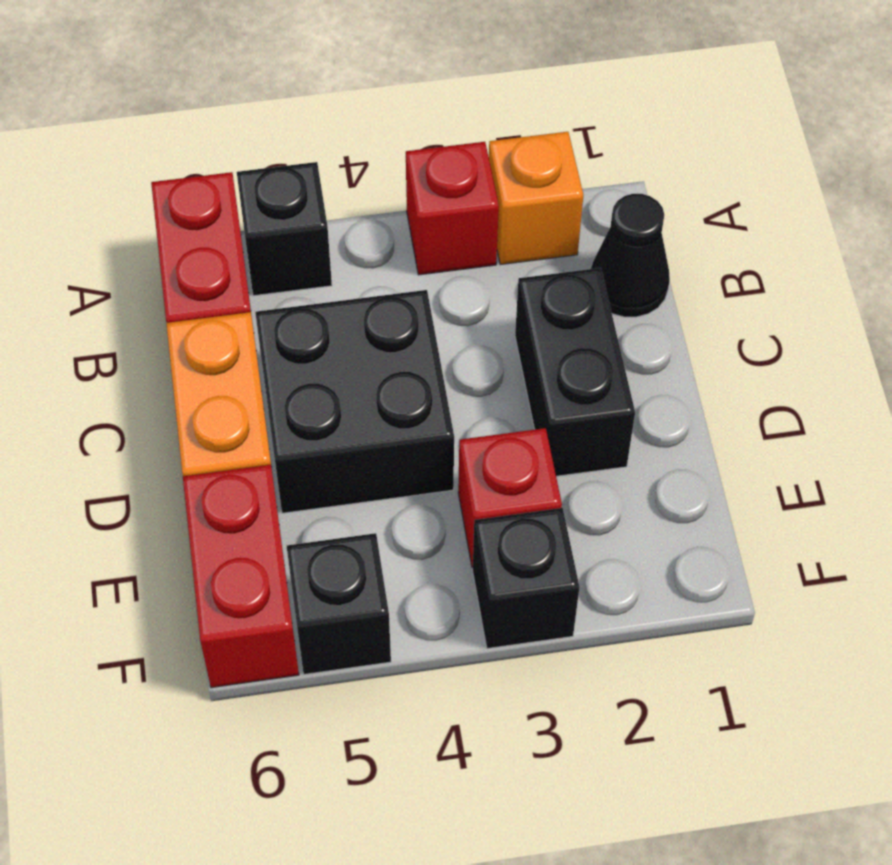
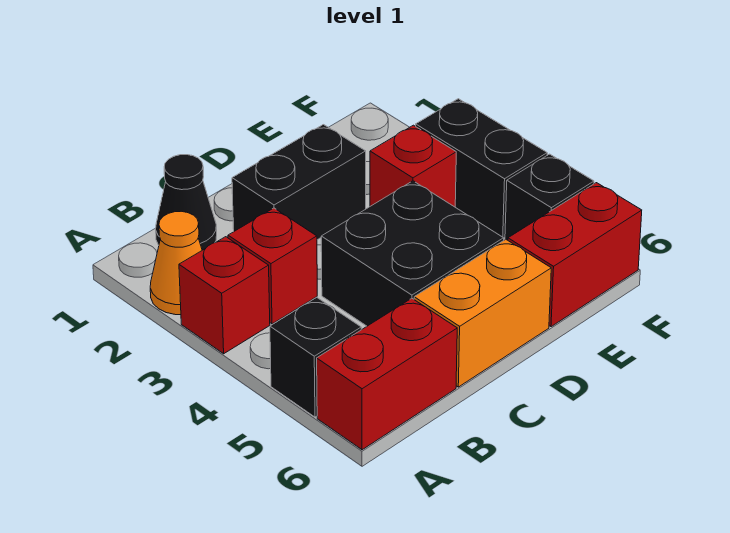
orange brick A2 level 1 -> orange cone A2 level 1
none -> red brick B3 level 1
black brick F3 level 1 -> black brick F3:F4 level 1

